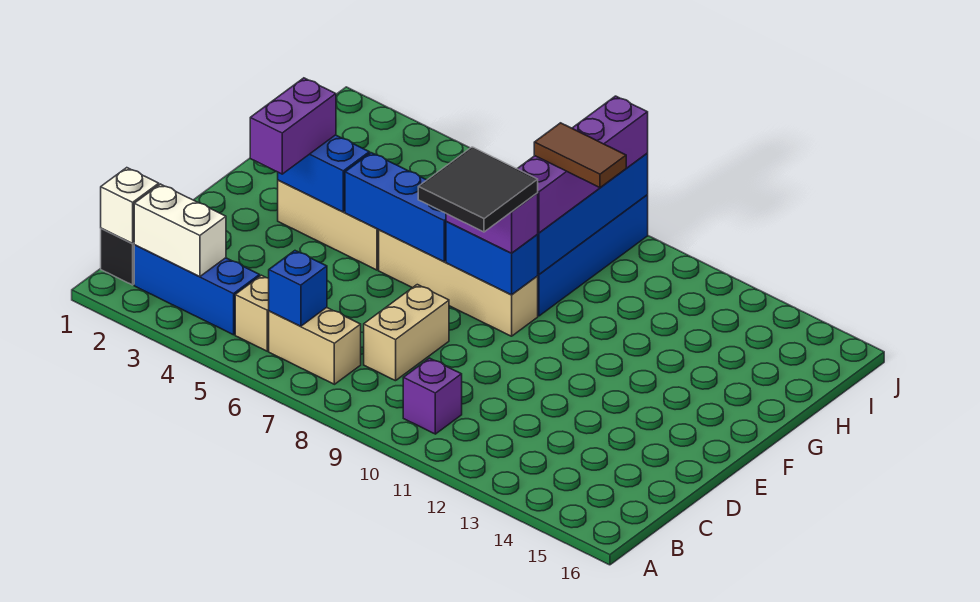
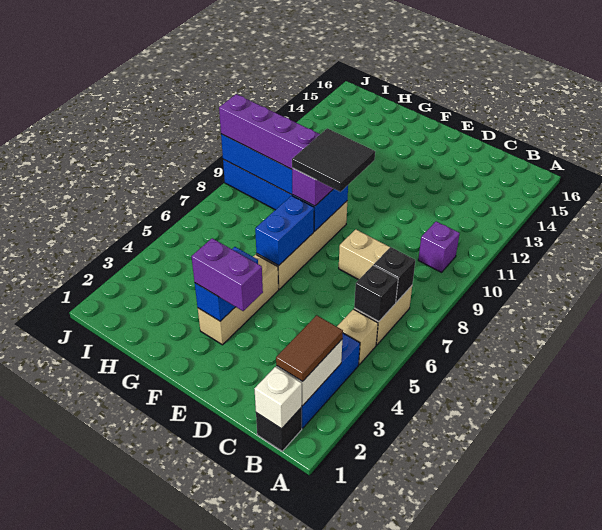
blue brick B6 level 2 -> black brick B6 level 2
none -> black brick B7 level 2
blue brick F5:F7 level 2 -> blue brick F6:F7 level 2
brown tile H9:H10 level 4 -> brown tile B2:B3 level 3

